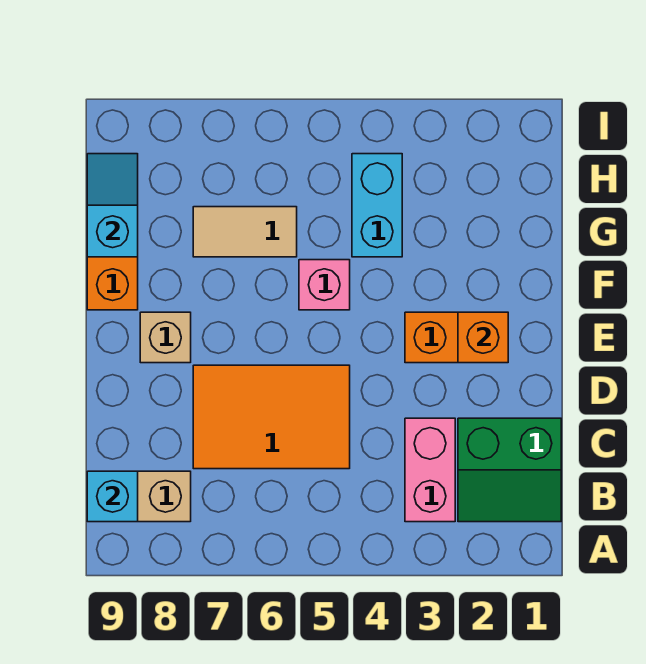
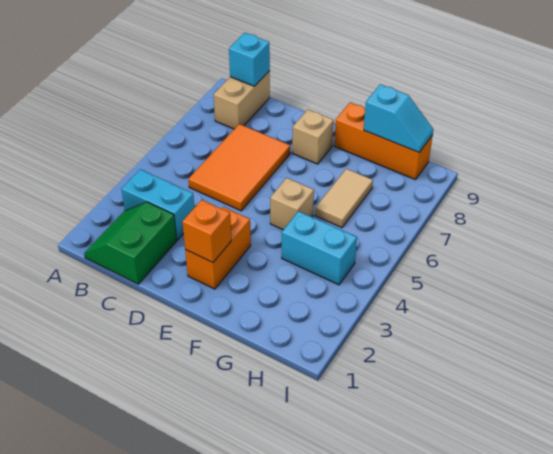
pink brick B3:C3 level 1 -> cyan brick B3:C3 level 1
pink brick F5 level 1 -> tan brick F5 level 1

